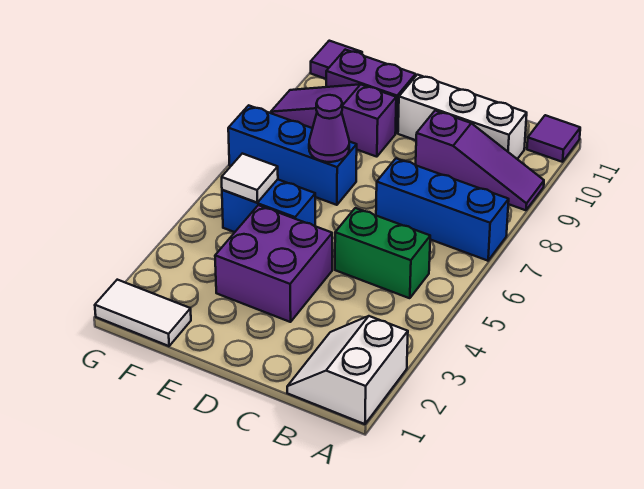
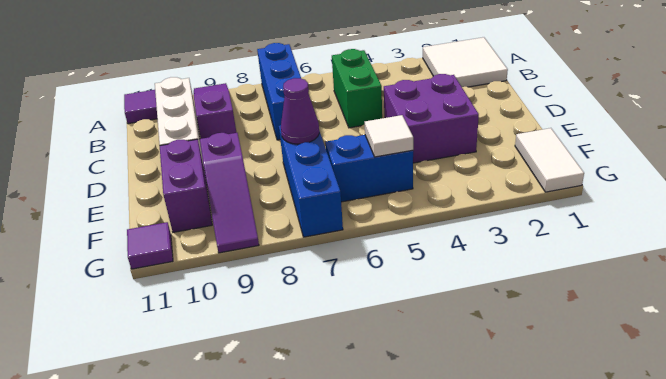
white slope A1:B2 level 1 top A -> white tile A1:B2 level 1
blue brick E5:F5 level 1 -> blue brick F5:F6 level 1

